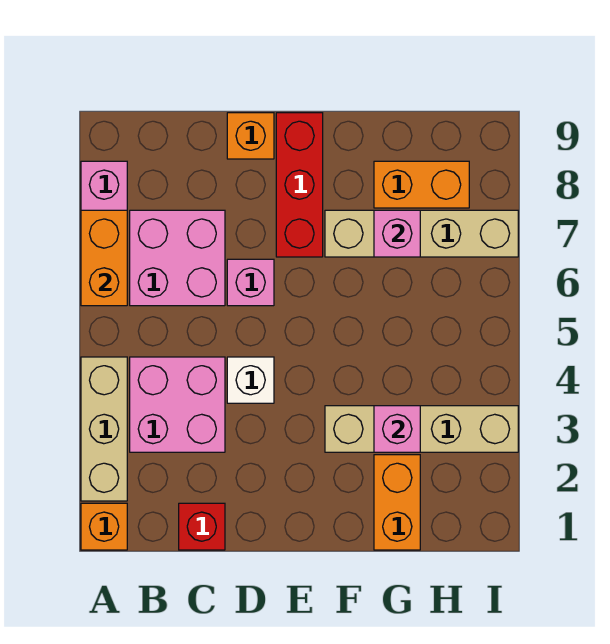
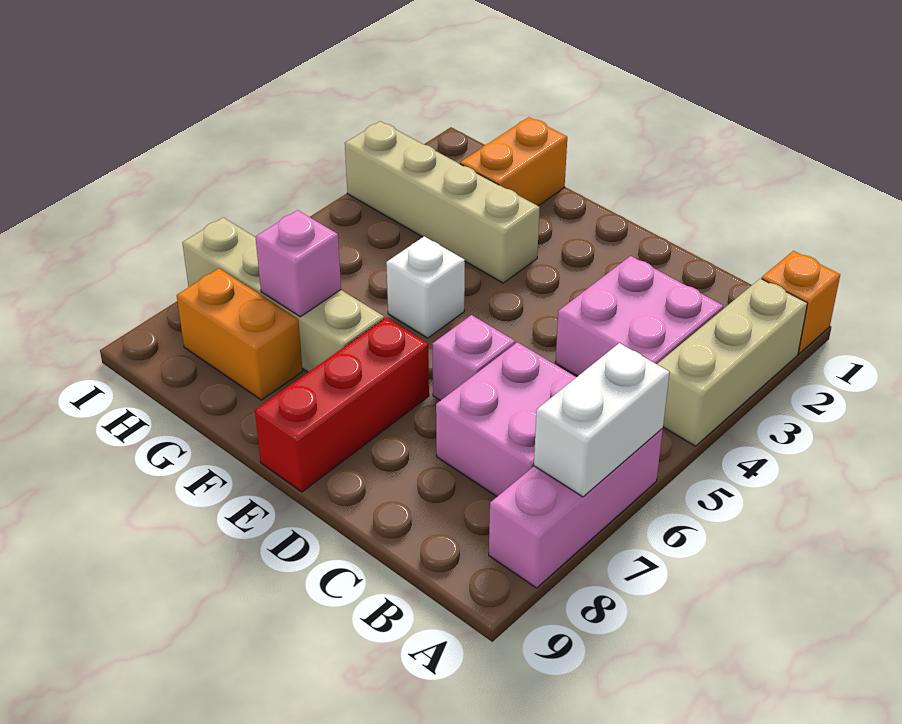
orange brick A6:A7 level 2 -> white brick A6:A7 level 2
red brick C1 level 1 -> none
white brick D4 level 1 -> white brick F5 level 1
orange brick D9 level 1 -> none
pink brick G3 level 2 -> none

